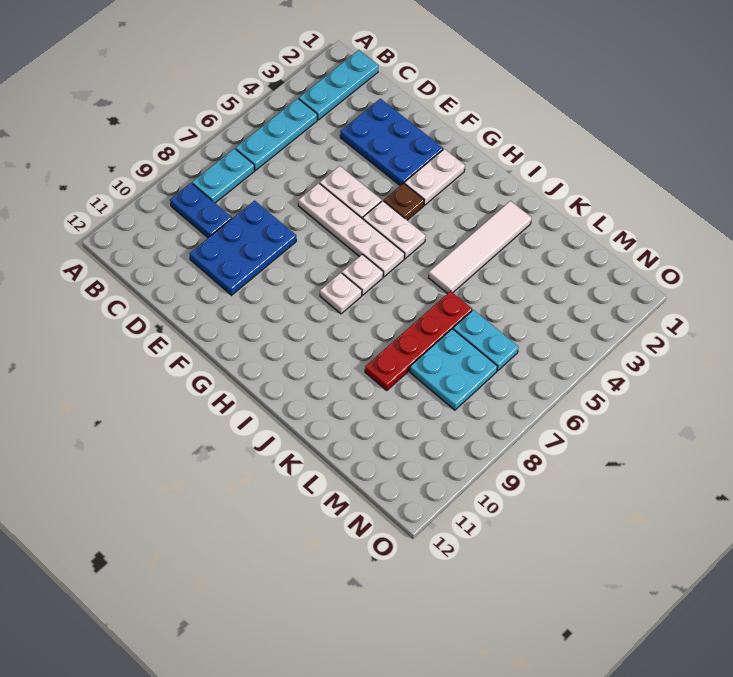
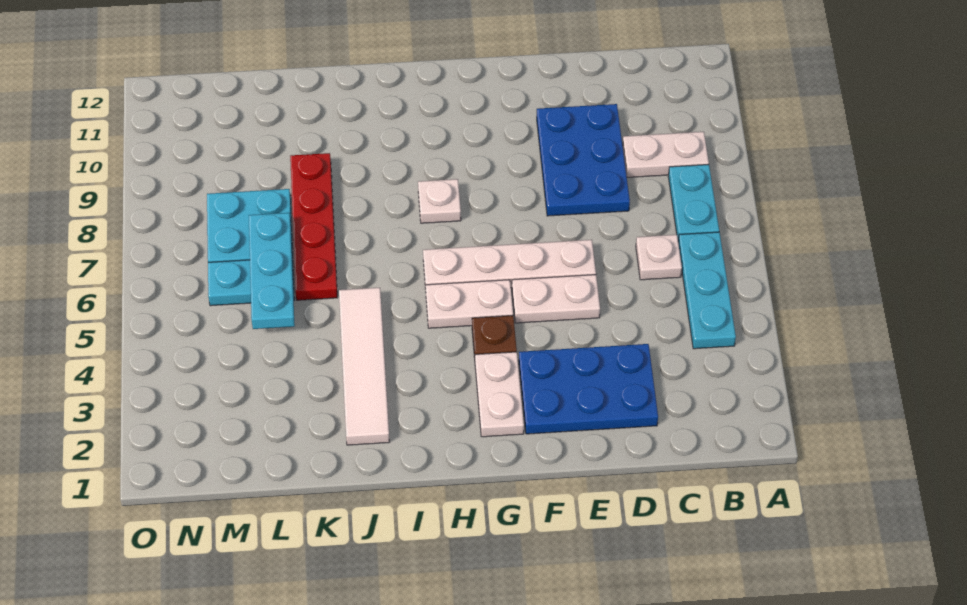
cyan plate B1:B3 level 1 -> cyan plate L5:L7 level 2
blue plate B9:C9 level 1 -> white plate B9:C9 level 1
white plate H7 level 1 -> white plate C6 level 1

